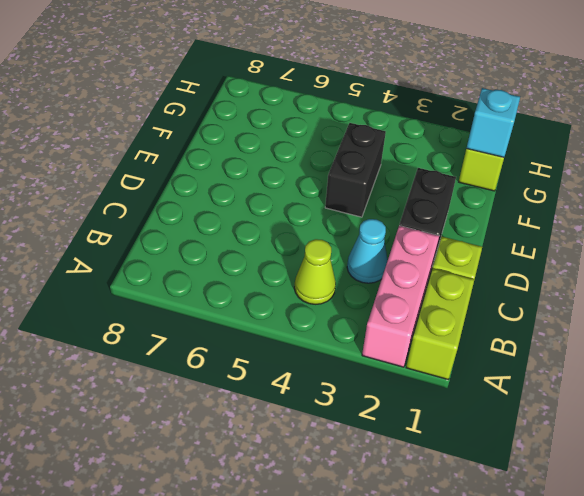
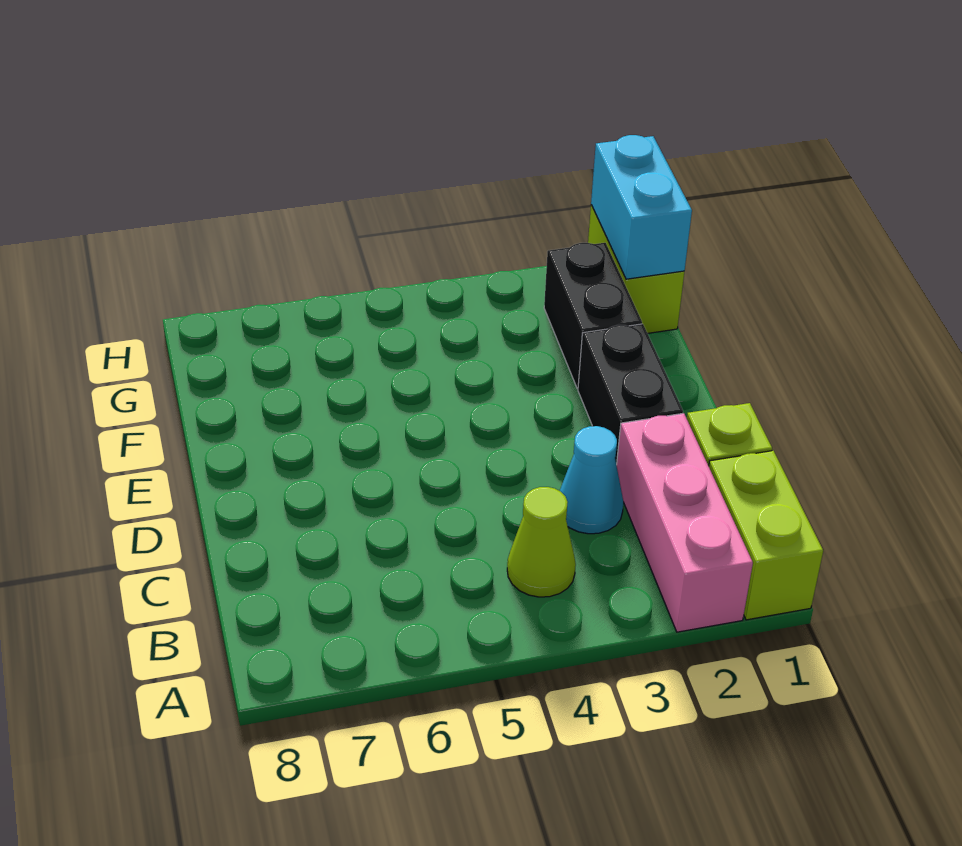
black brick E4:F4 level 1 -> black brick F2:G2 level 1
cyan brick G1 level 2 -> cyan brick G1:H1 level 2

